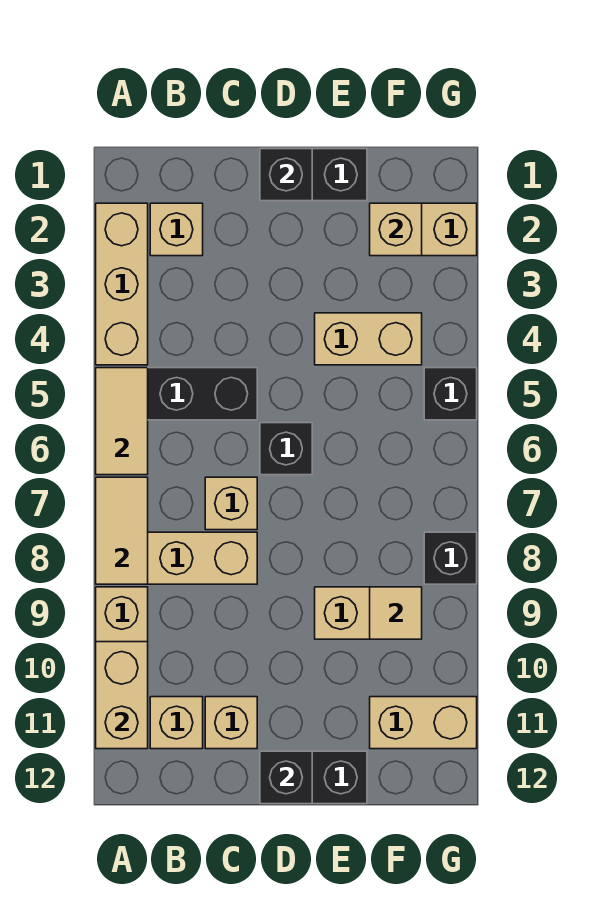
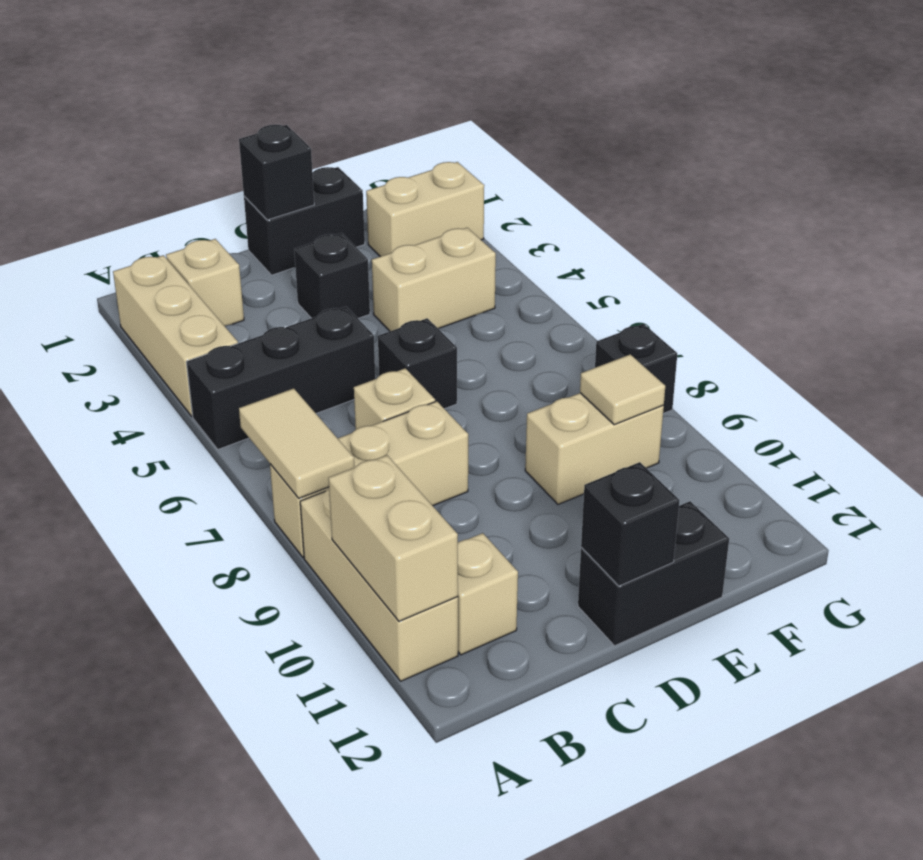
tan tile A5:A6 level 2 -> none
tan brick C11 level 1 -> none
tan brick F2 level 2 -> none
tan brick F11:G11 level 1 -> none
black brick G5 level 1 -> black brick D3 level 1

